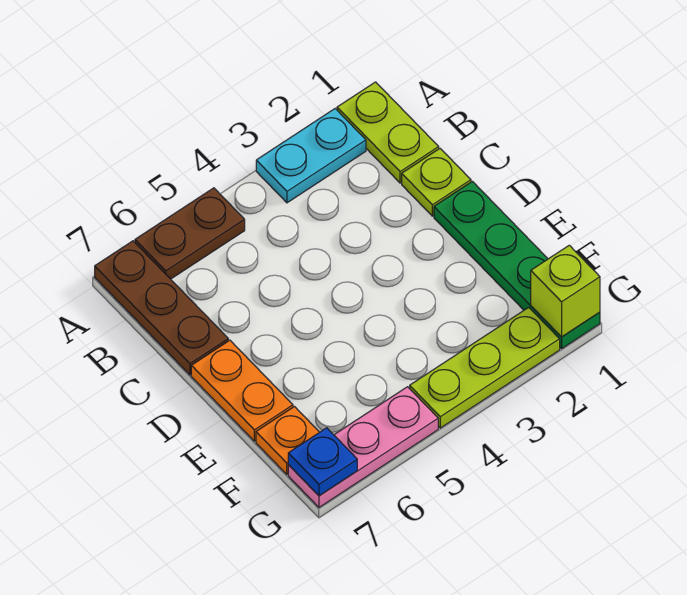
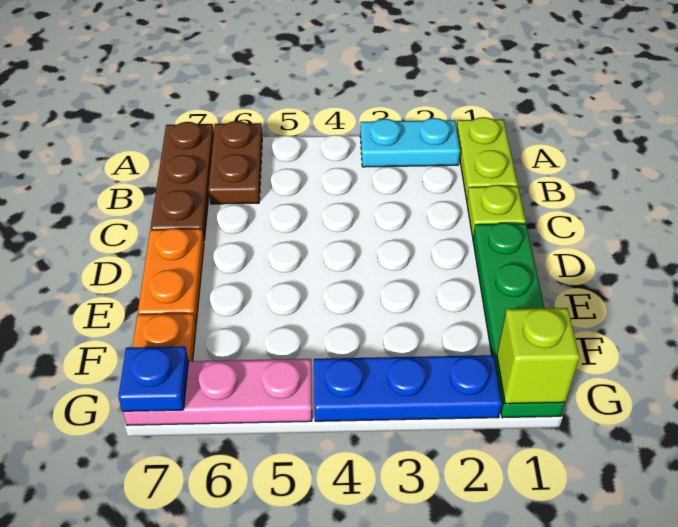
brown plate A5:A6 level 1 -> brown plate A6:B6 level 1
lime plate G2:G4 level 1 -> blue plate G2:G4 level 1

